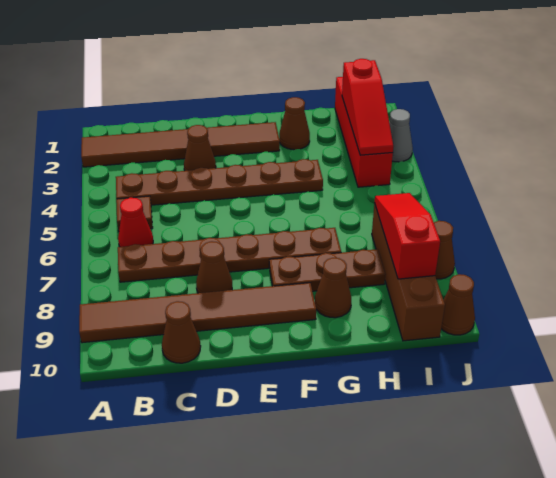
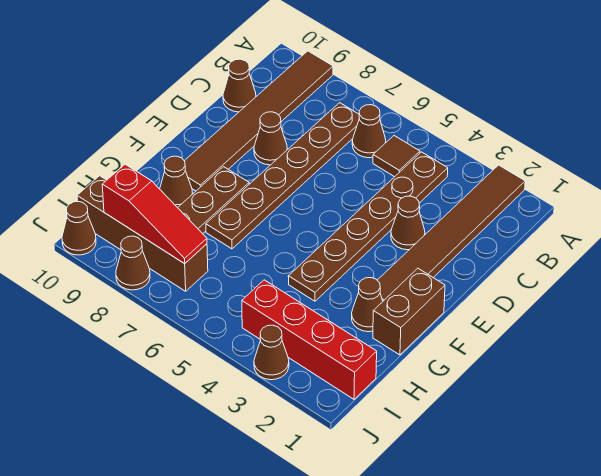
red cone B6 level 1 -> brown cone B6 level 1
none -> brown brick F1:G1 level 1
red slope I2:I4 level 2 top 2 -> none
grey cone J3 level 1 -> brown cone J3 level 1

